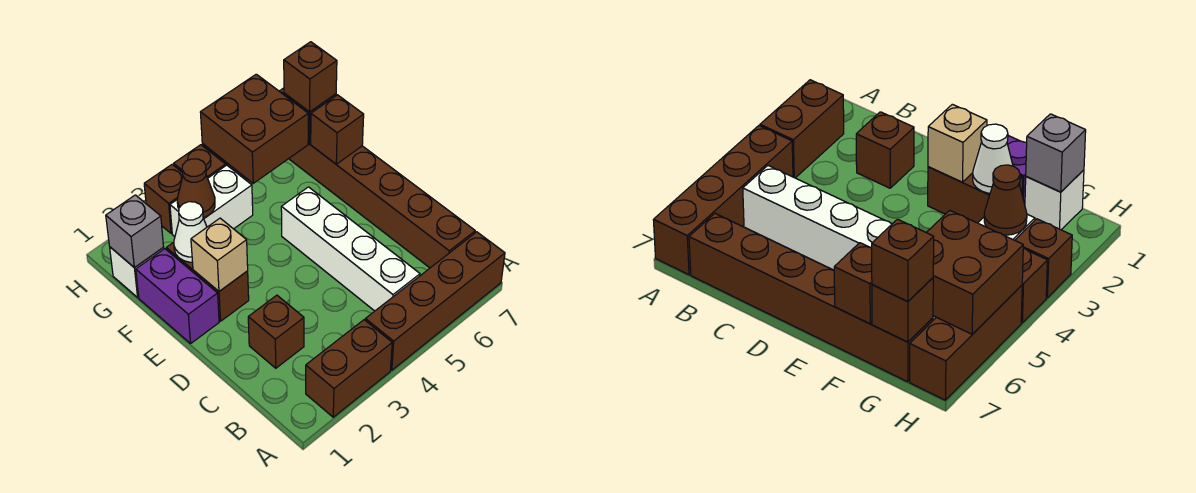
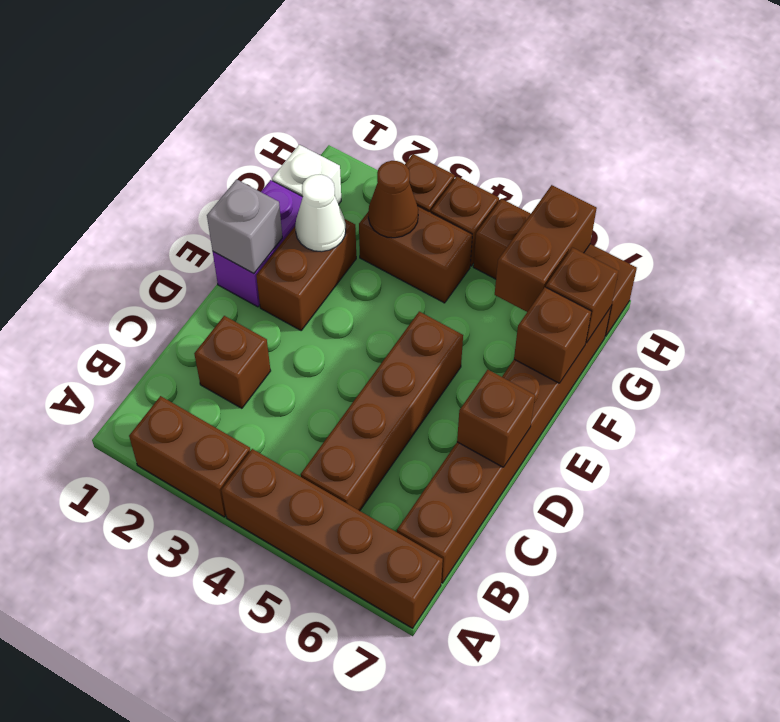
white brick B5:E5 level 1 -> brown brick B5:E5 level 1
tan brick E2 level 2 -> none
grey brick G1 level 2 -> grey brick E1 level 2
white brick G3:G4 level 1 -> brown brick G3:G4 level 1
brown brick G5:H6 level 2 -> brown brick G6:H6 level 2
brown brick G7 level 3 -> brown brick D7 level 2

